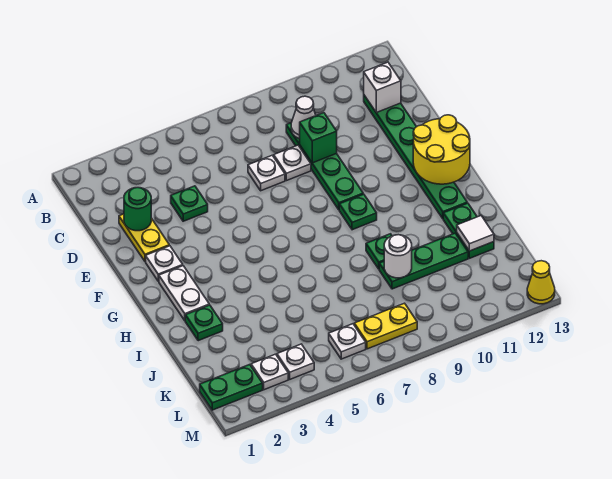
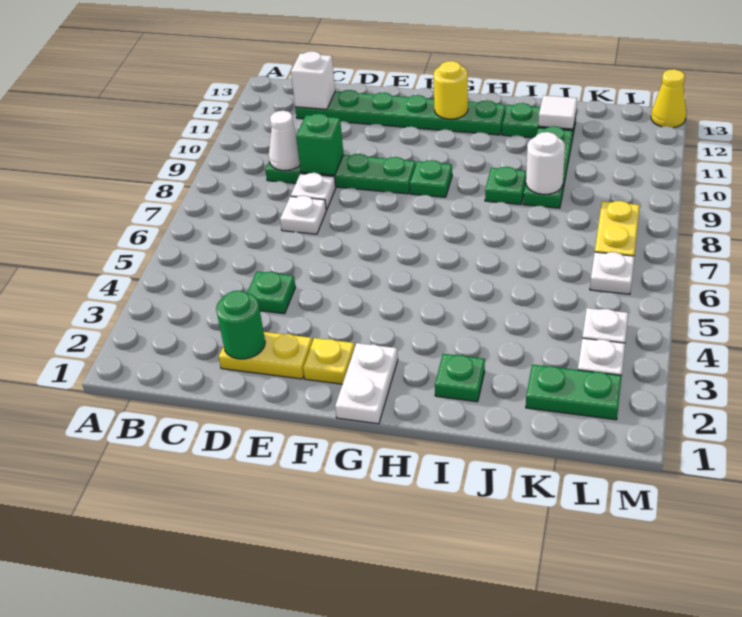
white plate F2 level 1 -> yellow plate F2 level 1
yellow round brick F12:G13 level 2 -> yellow round brick G12 level 2
white plate G2:H2 level 1 -> white plate G1:G2 level 1
green plate L1:L2 level 1 -> green plate K2:L2 level 1

